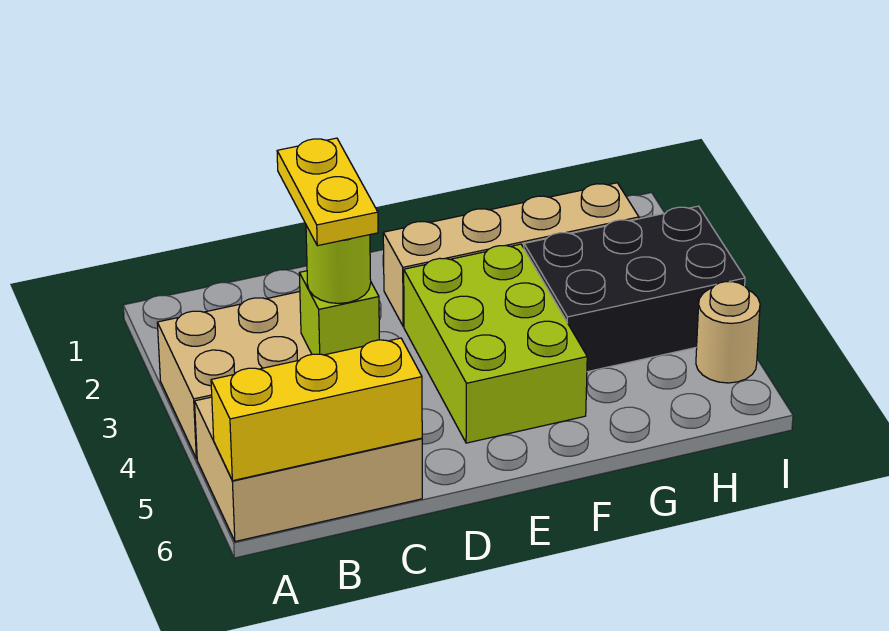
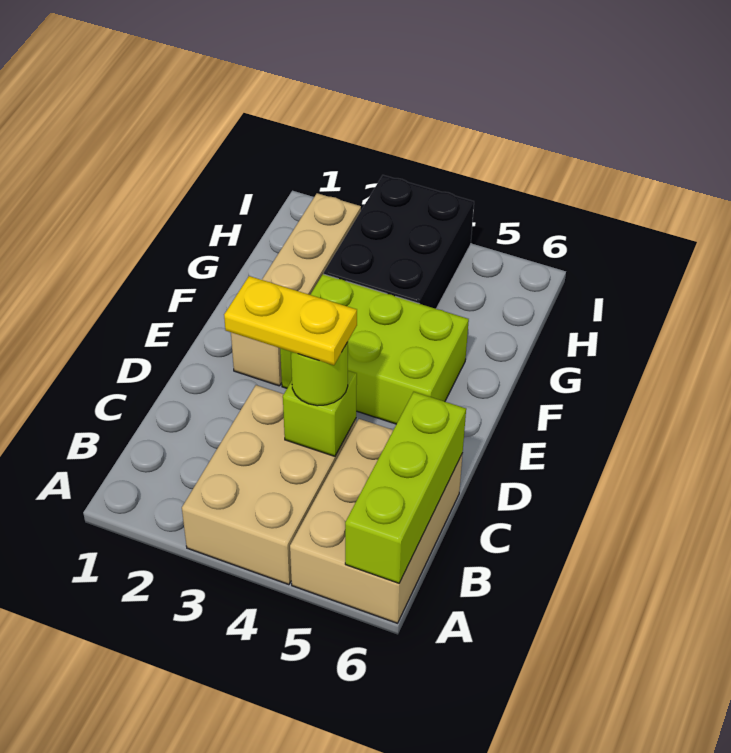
yellow brick A6:C6 level 2 -> lime brick A6:C6 level 2
tan round brick I5 level 1 -> none

